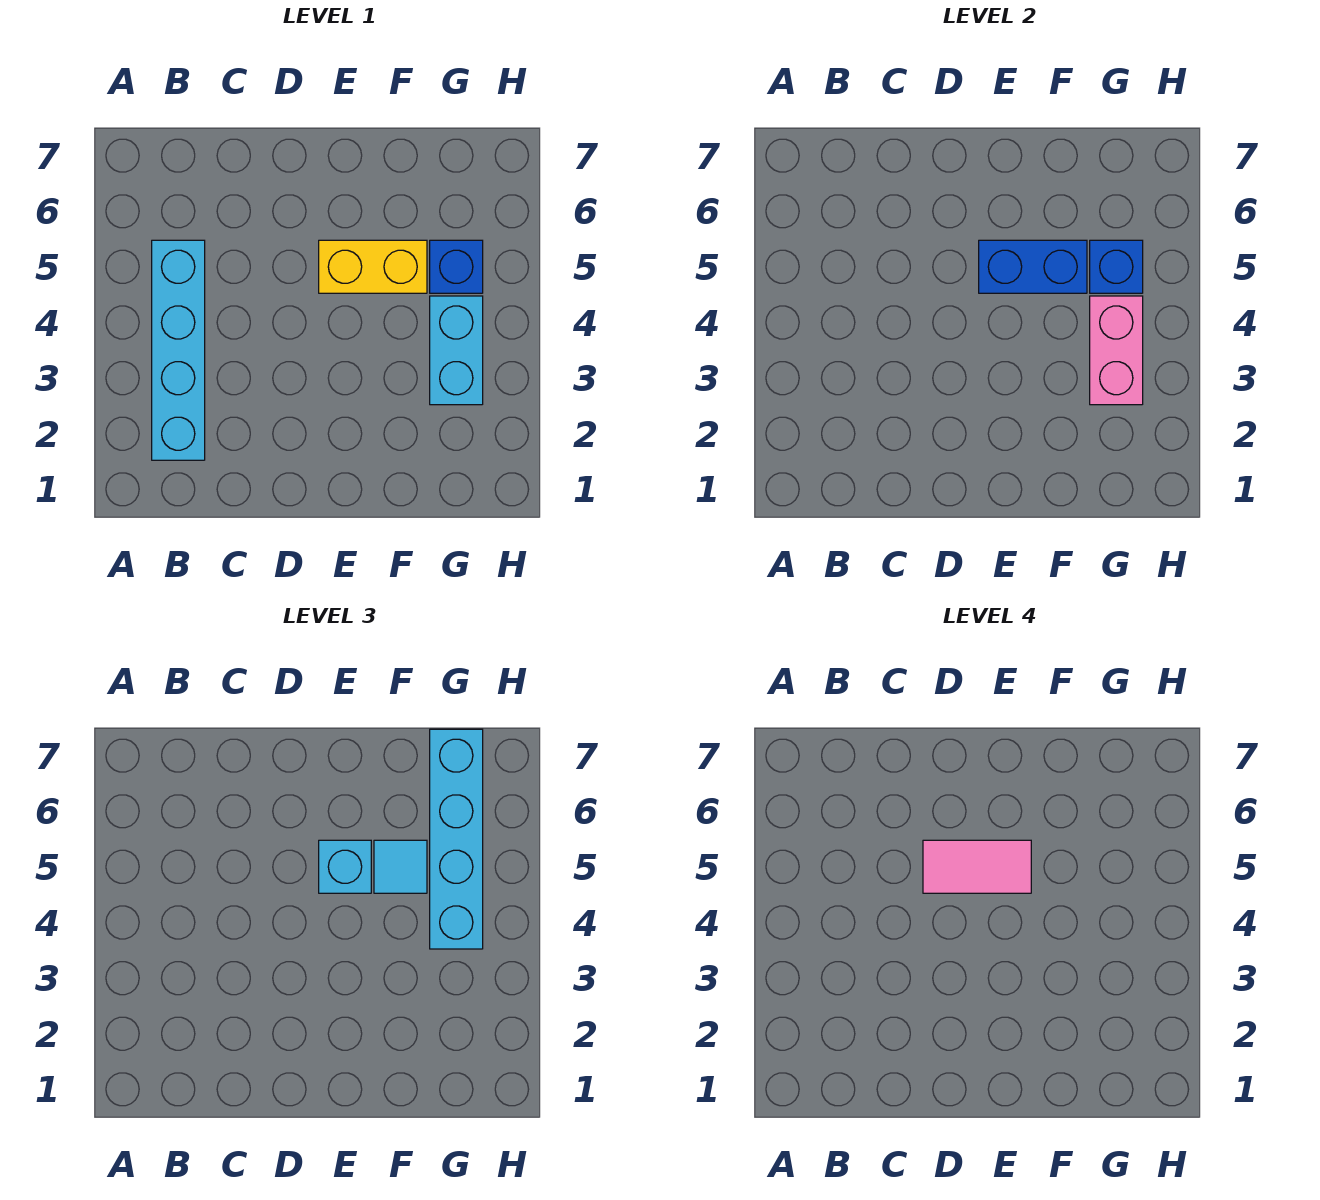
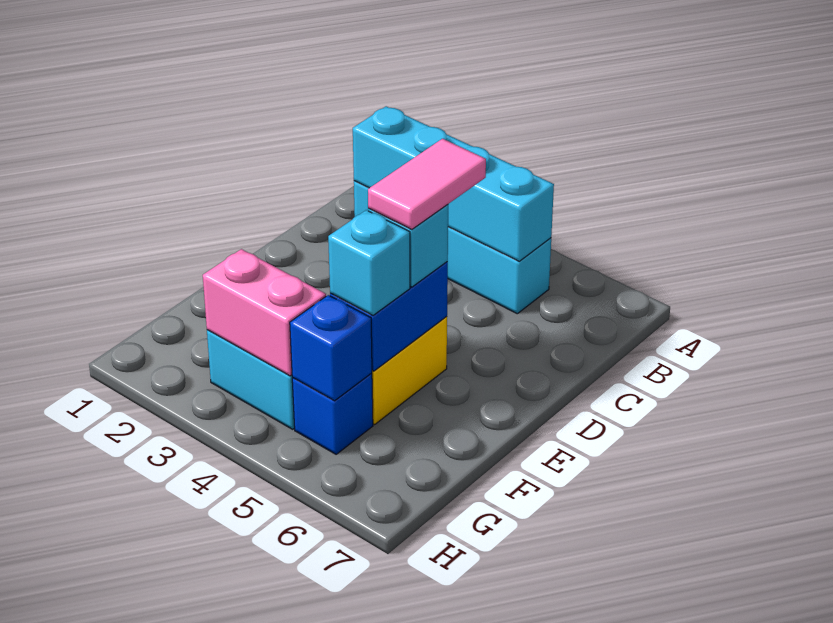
cyan tile F5 level 3 -> cyan brick F5 level 3
cyan brick G4:G7 level 3 -> cyan brick B2:B5 level 2

